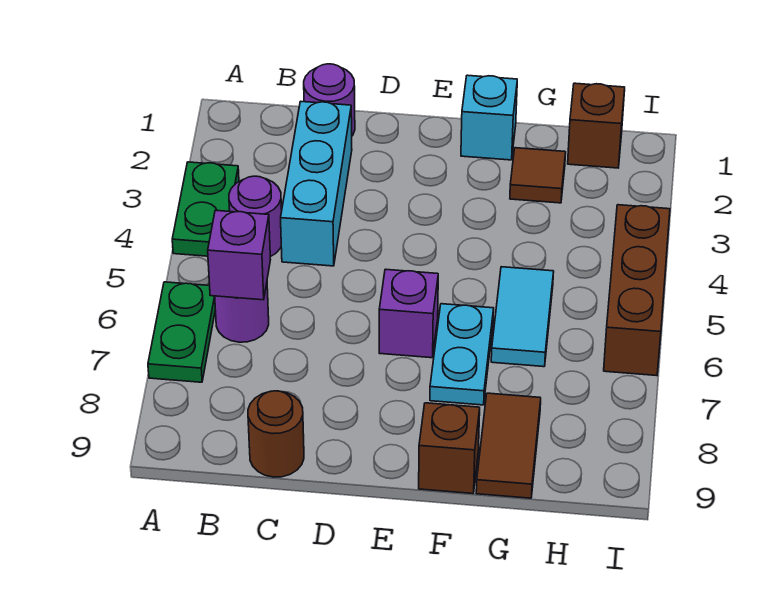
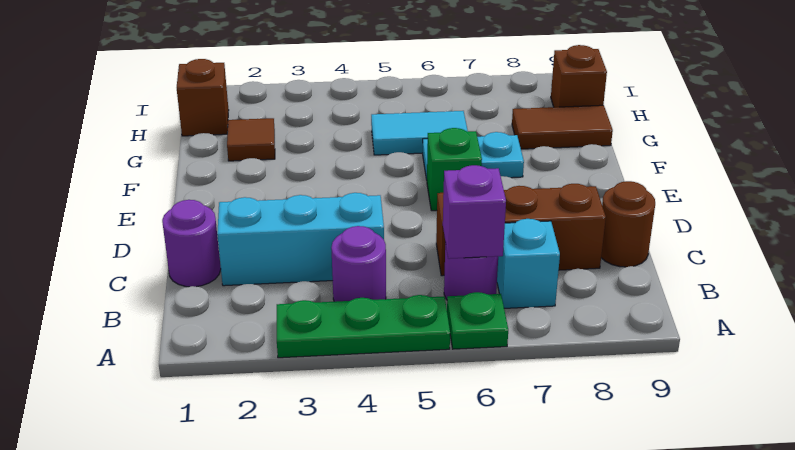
green plate A3:A4 level 1 -> green plate A3:A5 level 1
green plate A6:A7 level 1 -> green plate A6 level 1
purple brick E6 level 1 -> green brick E6 level 1
cyan brick F1 level 1 -> cyan brick B7 level 1
brown brick F9 level 1 -> brown brick H9 level 1
brown brick I4:I6 level 1 -> brown brick C6:C8 level 1

